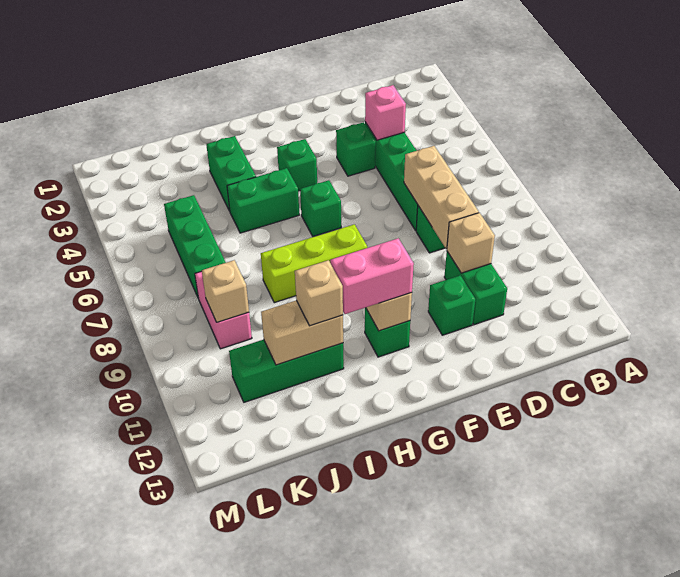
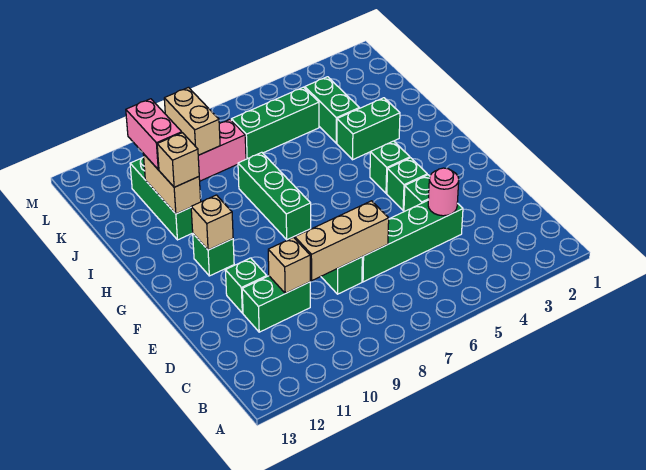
pink brick D4 level 2 -> pink round brick D4 level 2
green brick G6 level 1 -> green brick F4 level 1
lime brick G8:I8 level 1 -> green brick G8:I8 level 1
pink brick G11:H11 level 3 -> pink brick J11:K11 level 3
green brick H5:I5 level 1 -> green brick J4:K4 level 1
tan brick K9 level 2 -> tan brick K9:L9 level 2

